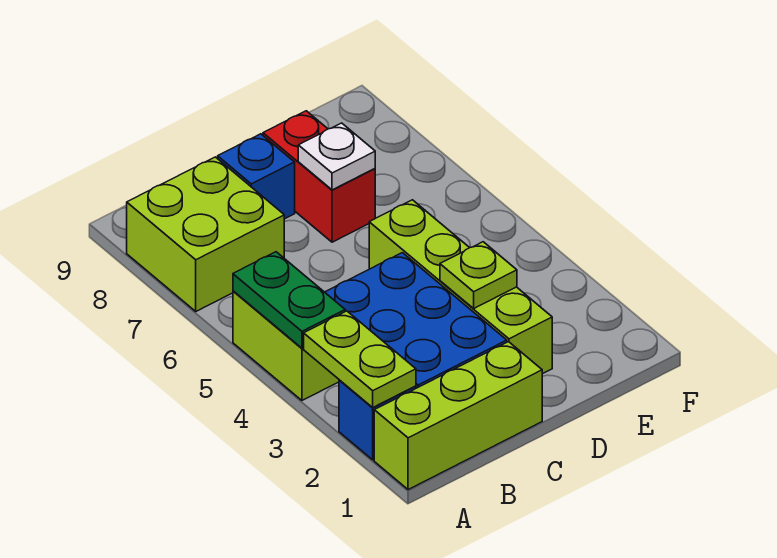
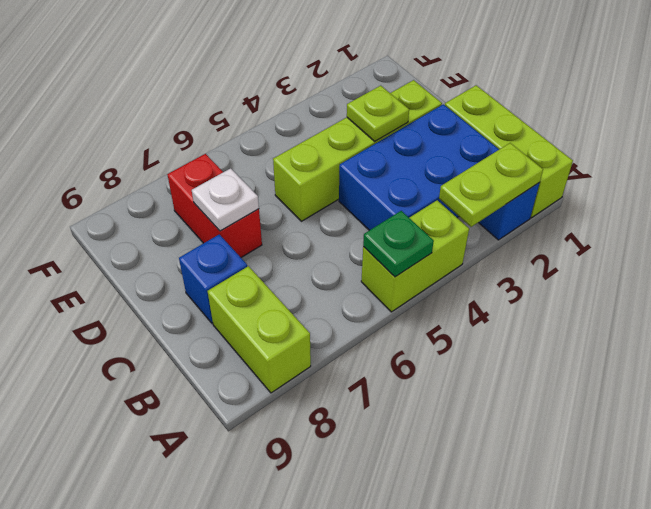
green plate A4:A5 level 2 -> green plate A5 level 2
lime brick A7:B8 level 1 -> lime brick A8:B8 level 1
red brick D7:D8 level 1 -> red brick D7:E7 level 1

